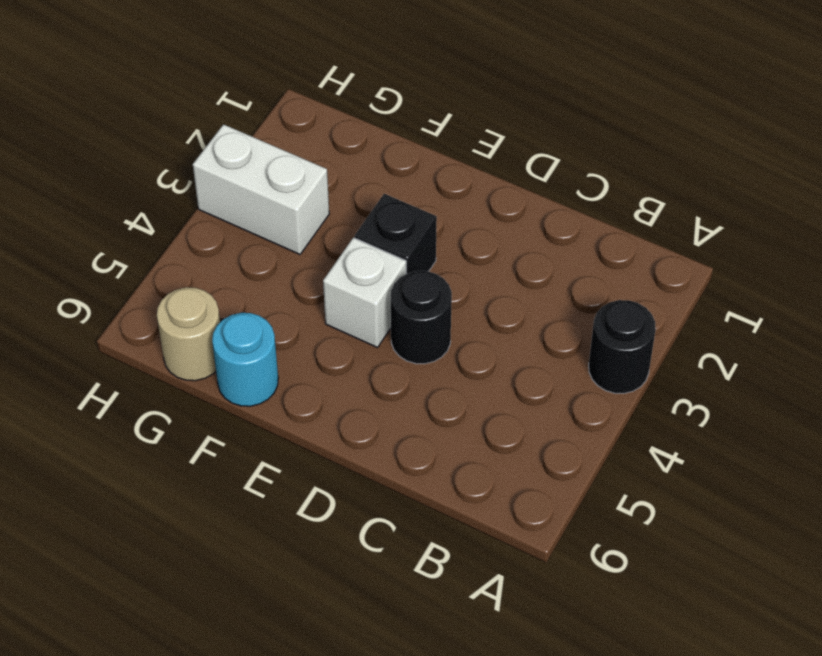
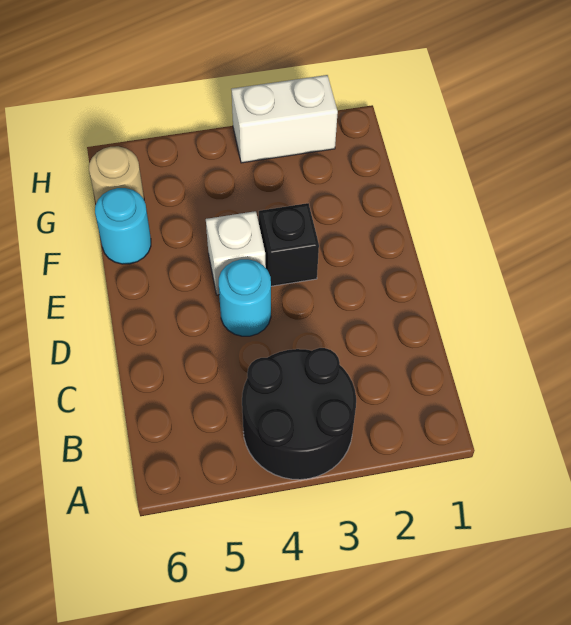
black round brick A3 level 1 -> black round brick A3:B4 level 1
black round brick D4 level 1 -> cyan round brick D4 level 1
white brick G3:H3 level 1 -> white brick H2:H3 level 1

